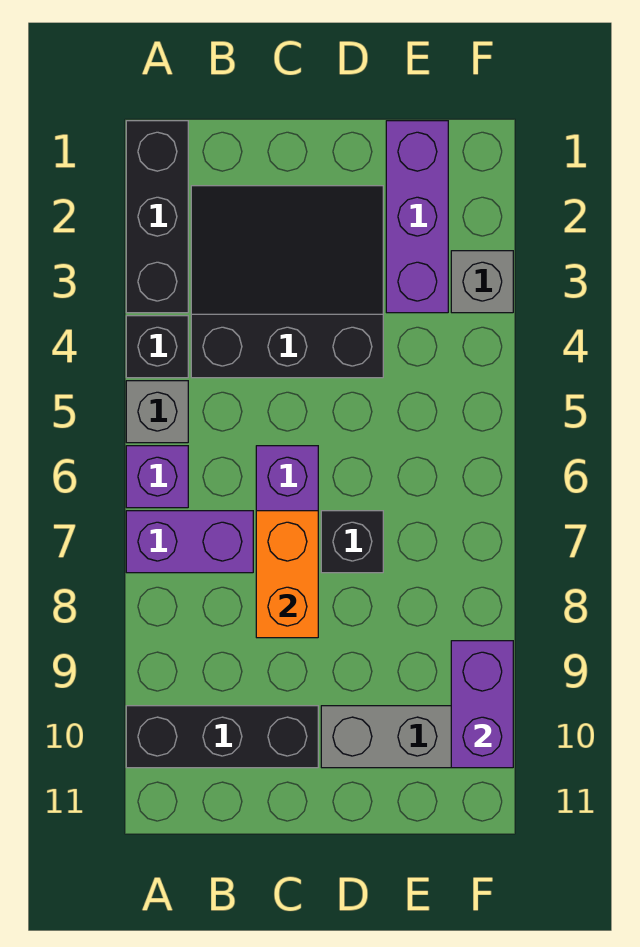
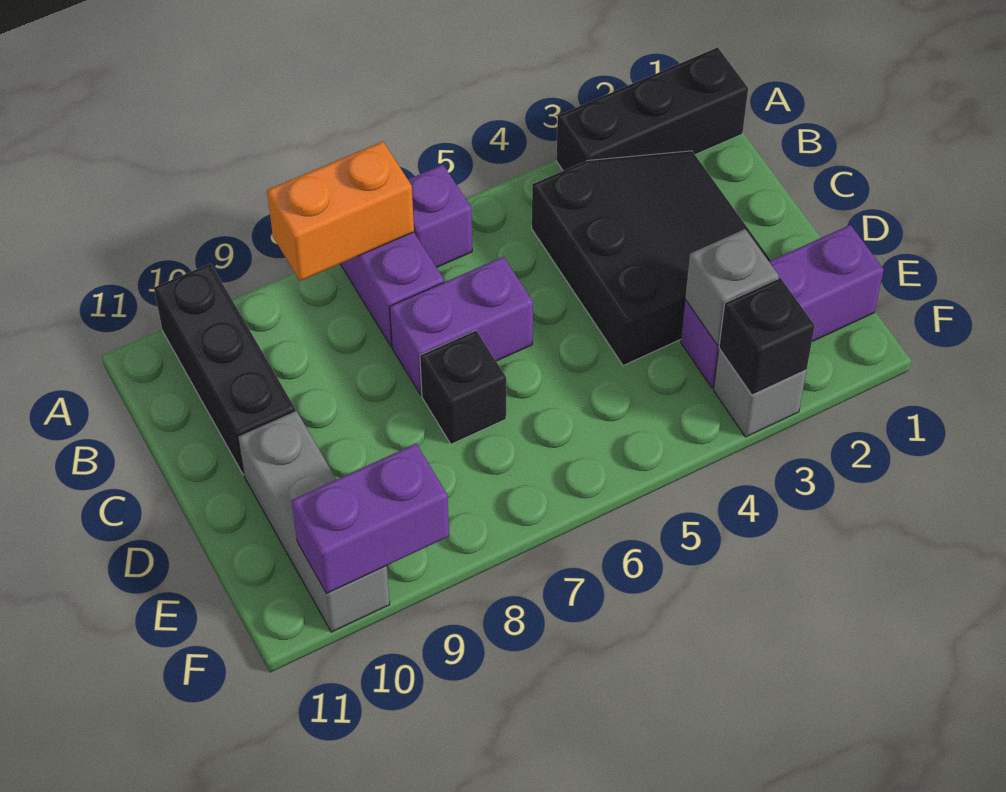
black brick A4 level 1 -> black brick F3 level 2
grey brick A5 level 1 -> grey brick E3 level 2
orange brick C7:C8 level 2 -> orange brick A7:A8 level 2

